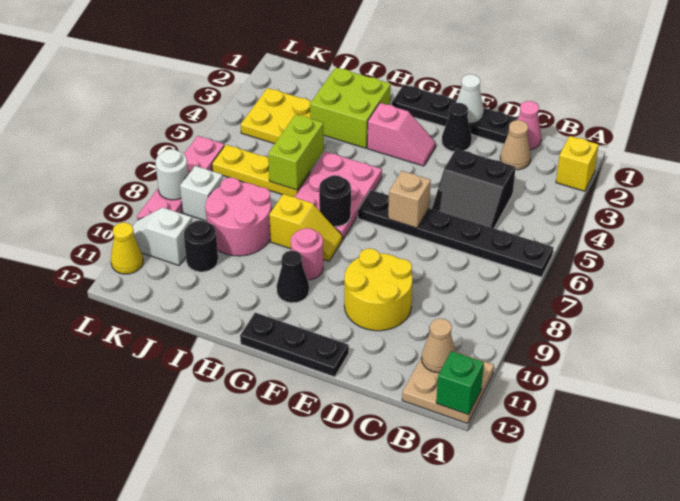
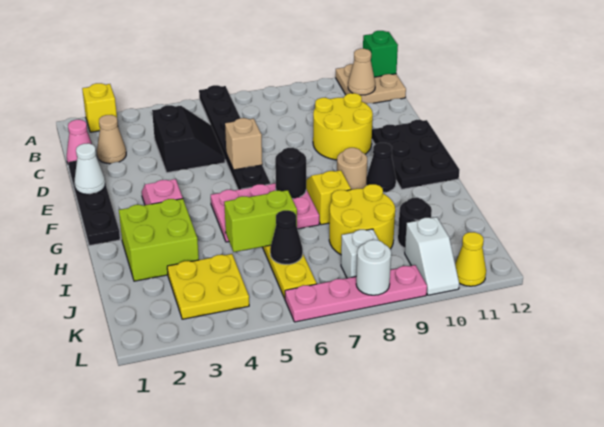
black cone E2 level 1 -> black cone J6 level 2
black plate E12:G12 level 1 -> black plate E11:G12 level 1
pink round brick G9 level 1 -> tan round brick G9 level 1
pink round brick I8:J9 level 1 -> yellow round brick I8:J9 level 1

